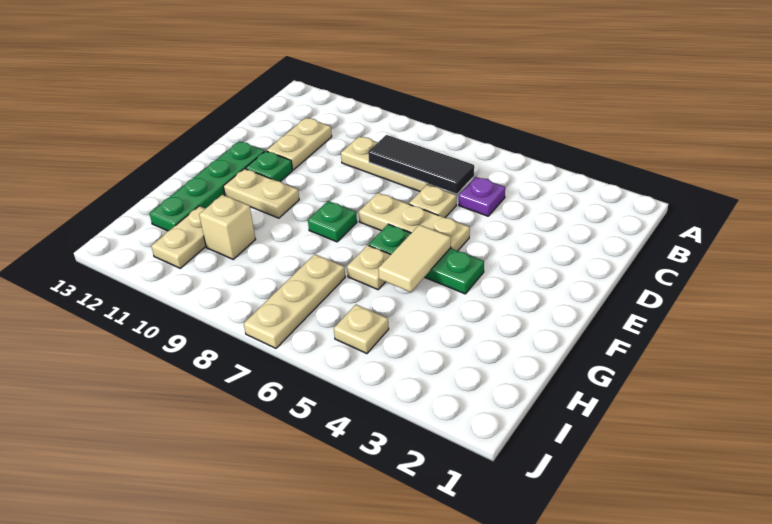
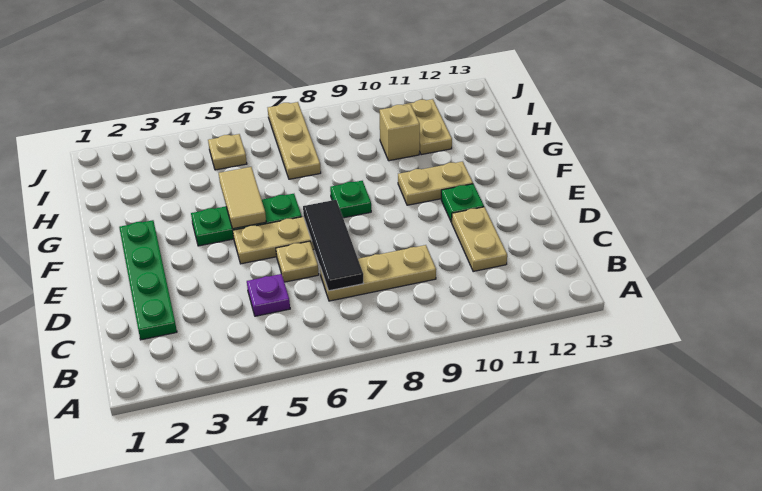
black tile C6:C8 level 2 -> black tile C7:E7 level 2
green plate E12:H12 level 1 -> green plate C2:F2 level 1
tan plate G6 level 1 -> none

